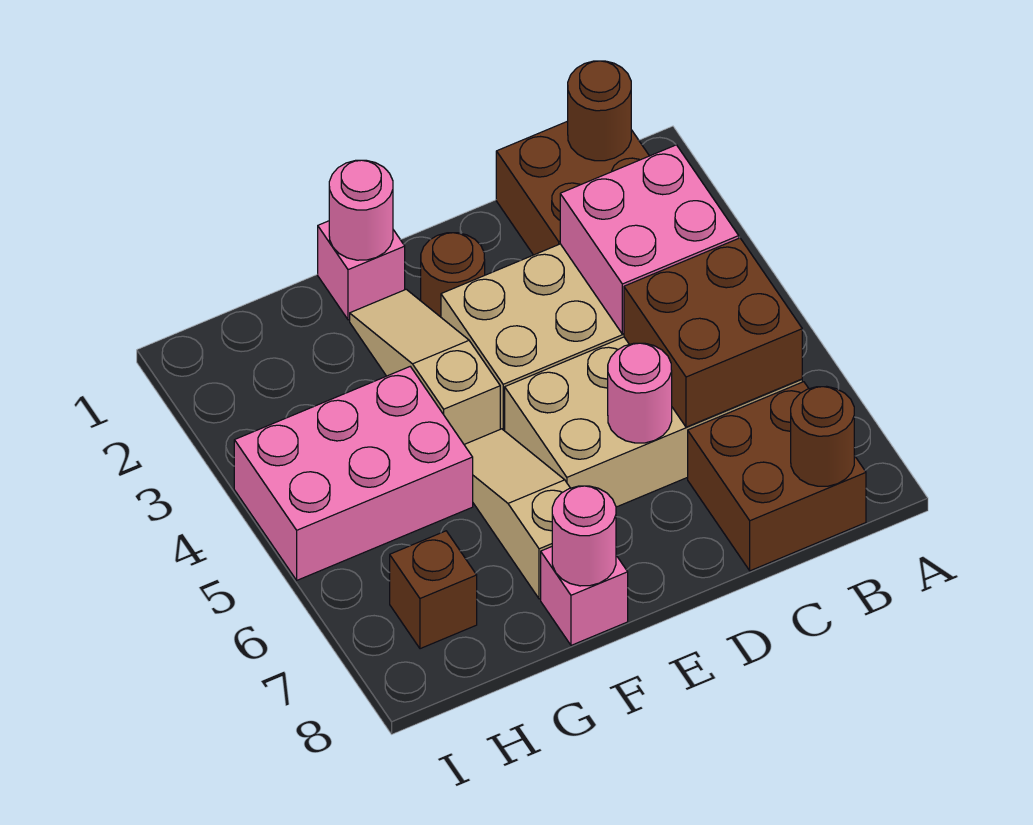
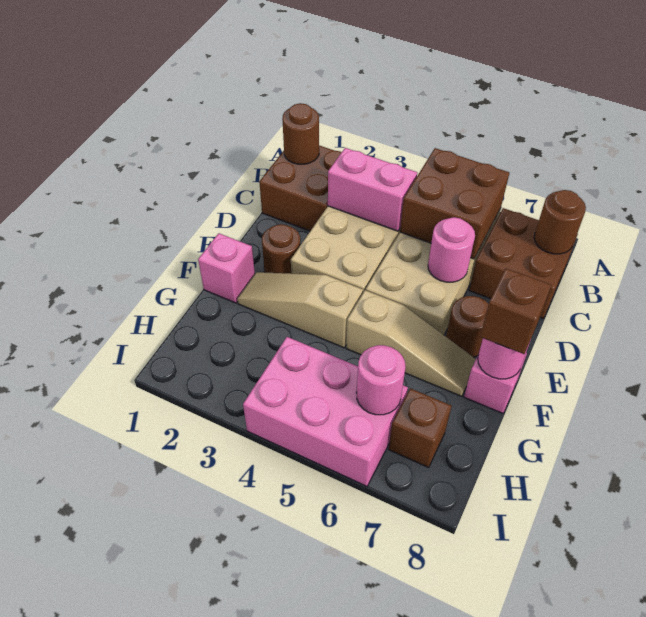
pink brick B3:C4 level 2 -> pink brick C3:C4 level 2
none -> brown round brick E7 level 1
pink round brick F1 level 2 -> pink round brick H6 level 2
tan slope F5:F7 level 1 top 7 -> tan slope F5:F7 level 1 top 5
none -> brown brick F8 level 3
pink brick G4:I5 level 1 -> pink brick H4:I6 level 1

